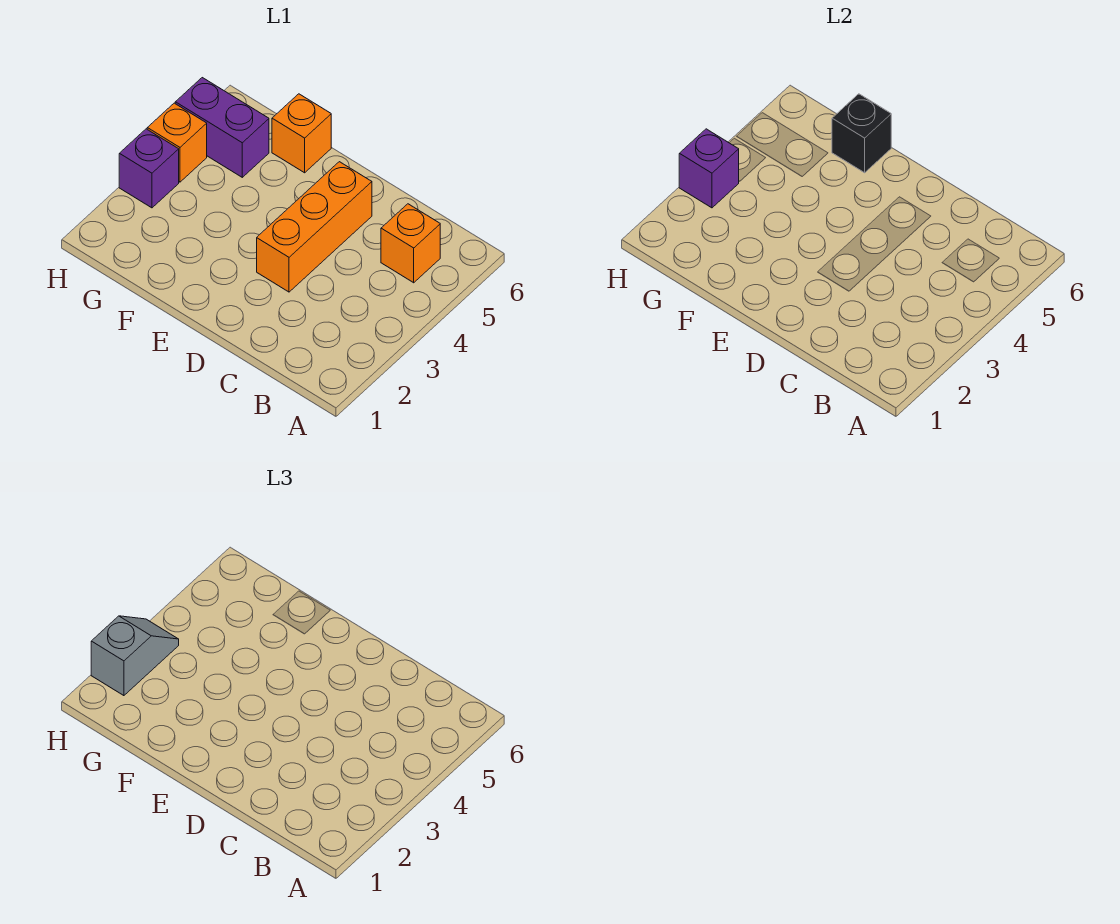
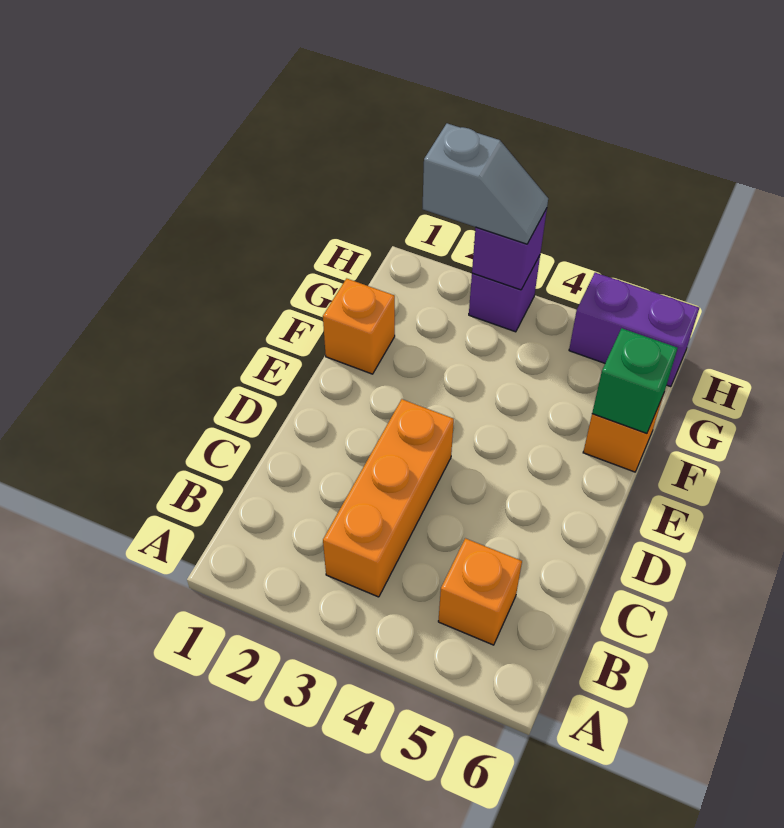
orange brick D3:D5 level 1 -> orange brick B3:D3 level 1
black brick F6 level 2 -> green brick F6 level 2
purple brick G5:H5 level 1 -> purple brick H5:H6 level 1
orange brick H4 level 1 -> orange brick F1 level 1

